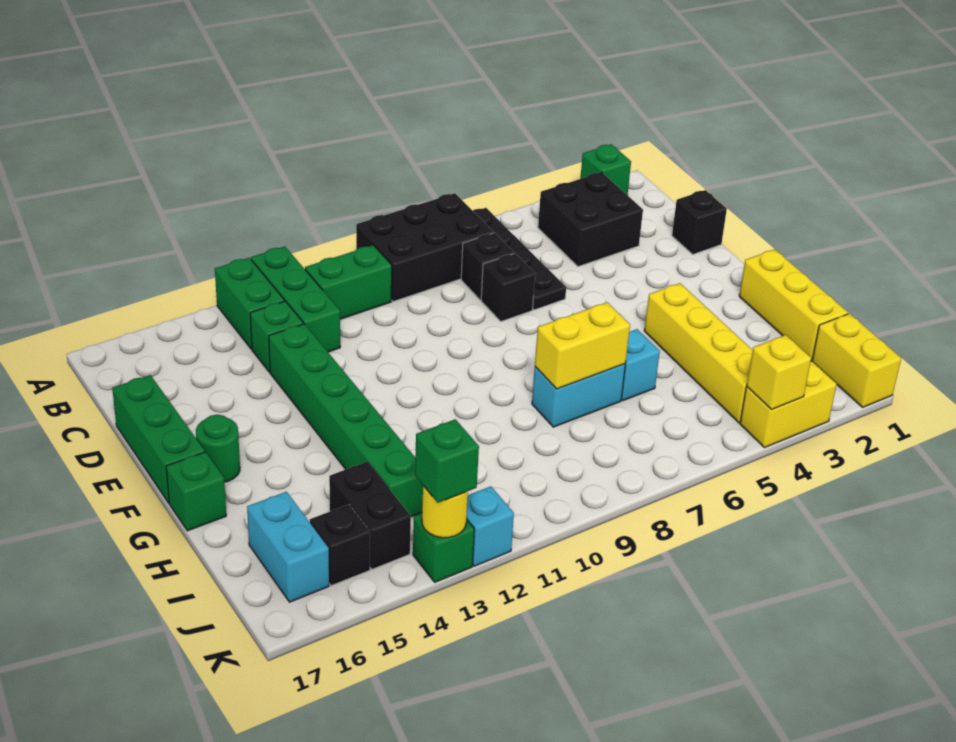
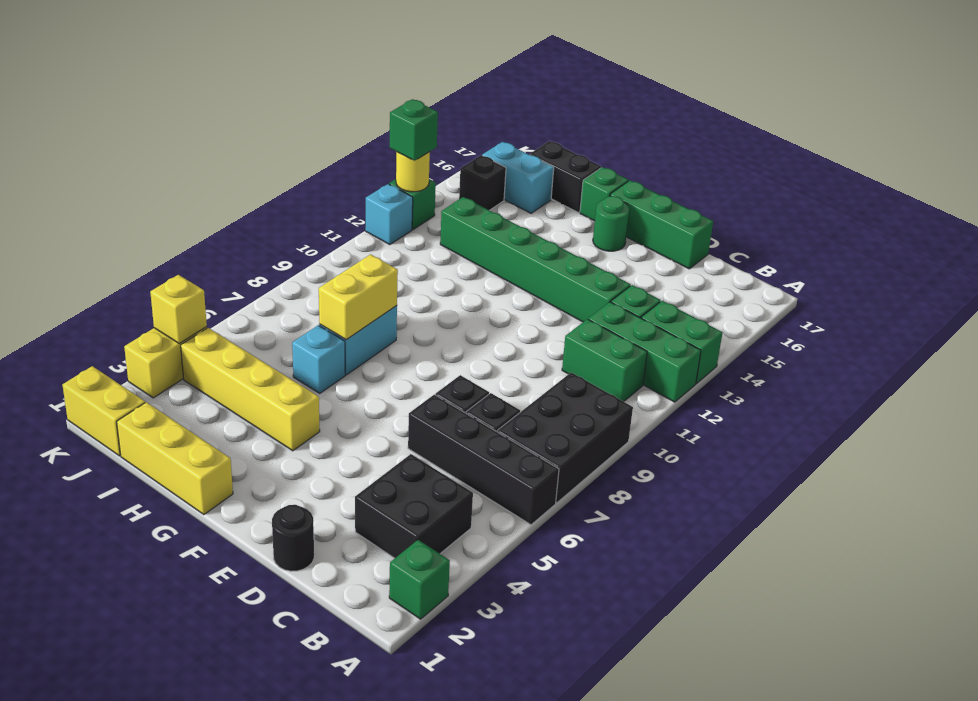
black plate A6:D6 level 1 -> black brick A6:D6 level 1
green brick B10:B11 level 1 -> green brick B11:C11 level 1
black brick D1 level 1 -> black round brick D1 level 1
black brick I14:J14 level 1 -> black brick H17:I17 level 1

